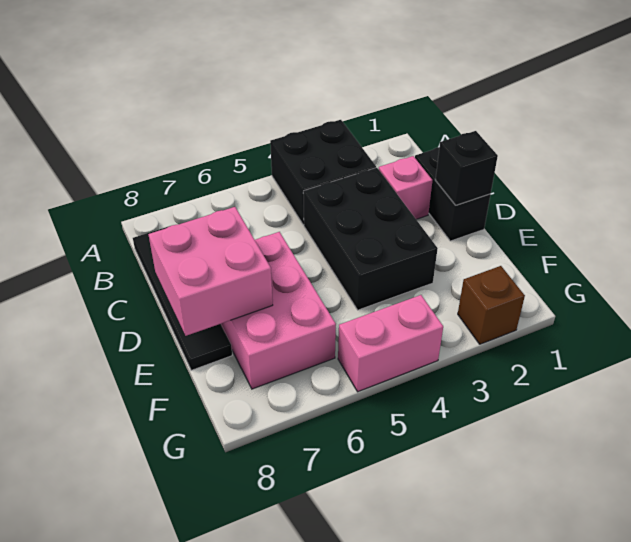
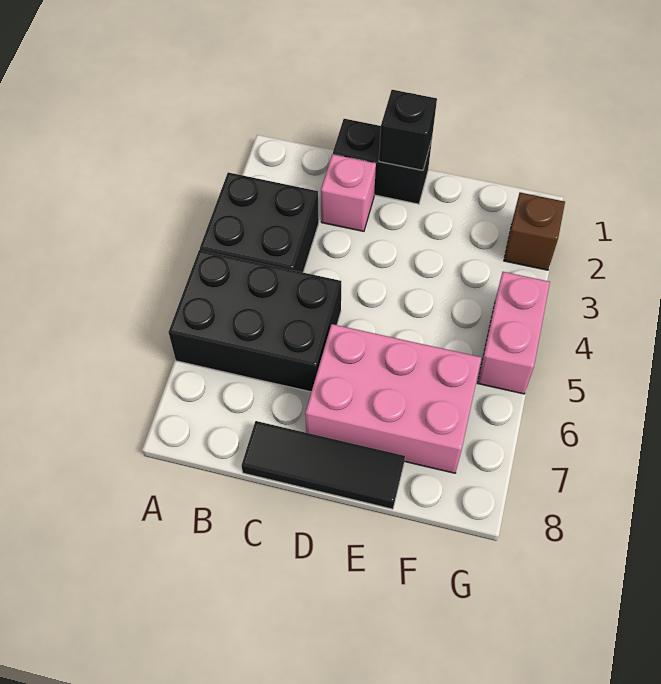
black tile B8:E8 level 1 -> black tile C8:E8 level 1
black brick C3:E4 level 1 -> black brick A5:C6 level 1
pink brick D7:E8 level 2 -> none

